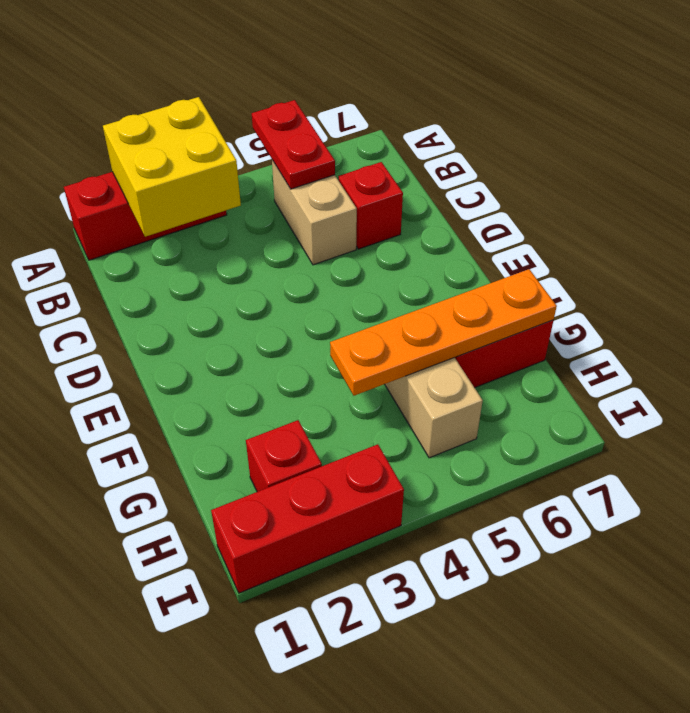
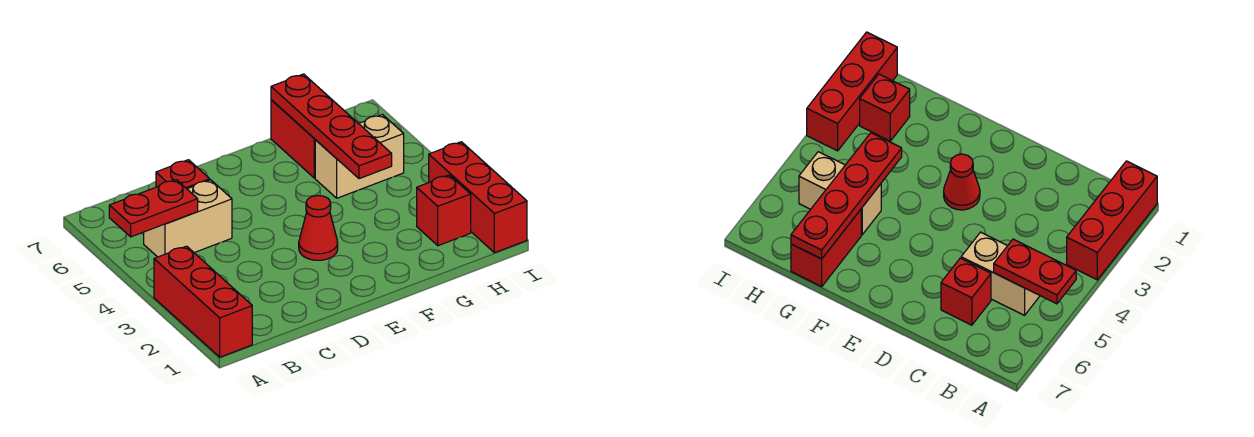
yellow brick A2:B3 level 2 -> none
none -> red cone E3 level 1
orange plate G4:G7 level 2 -> red plate G4:G7 level 2

